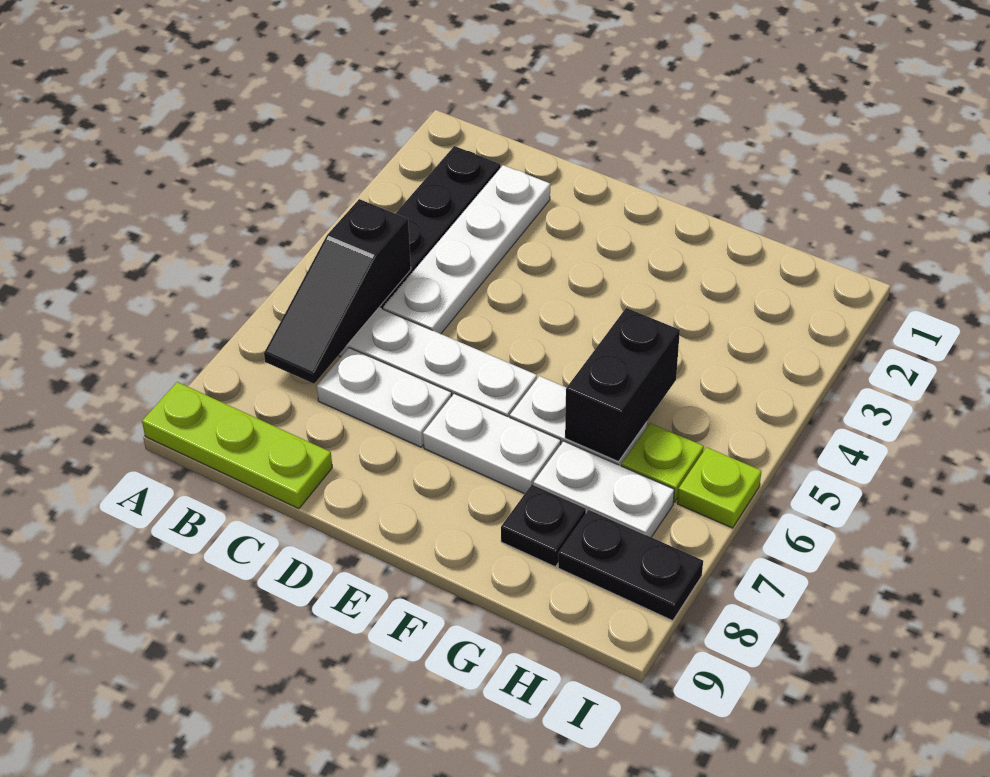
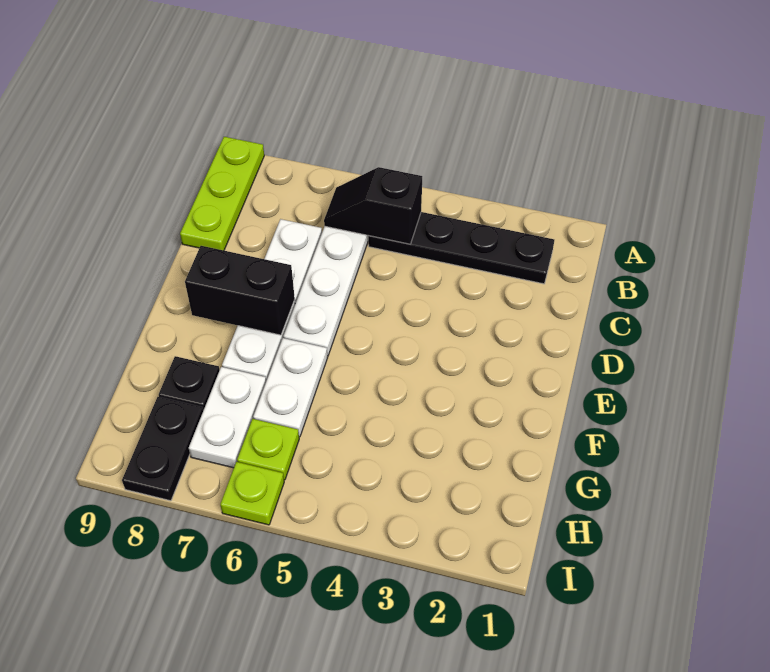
black slope B5:B7 level 2 top 5 -> black slope B5:B6 level 2 top 5
white plate C2:C5 level 1 -> none
black brick G5:G6 level 2 -> black brick E7:E8 level 2

